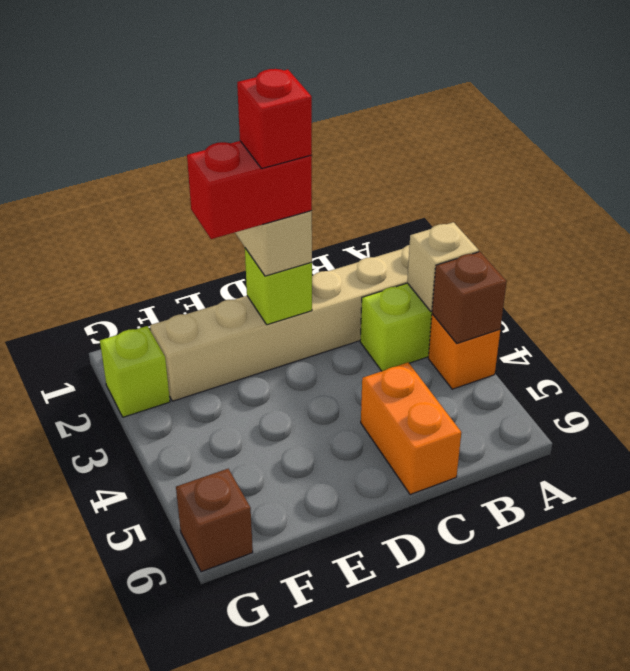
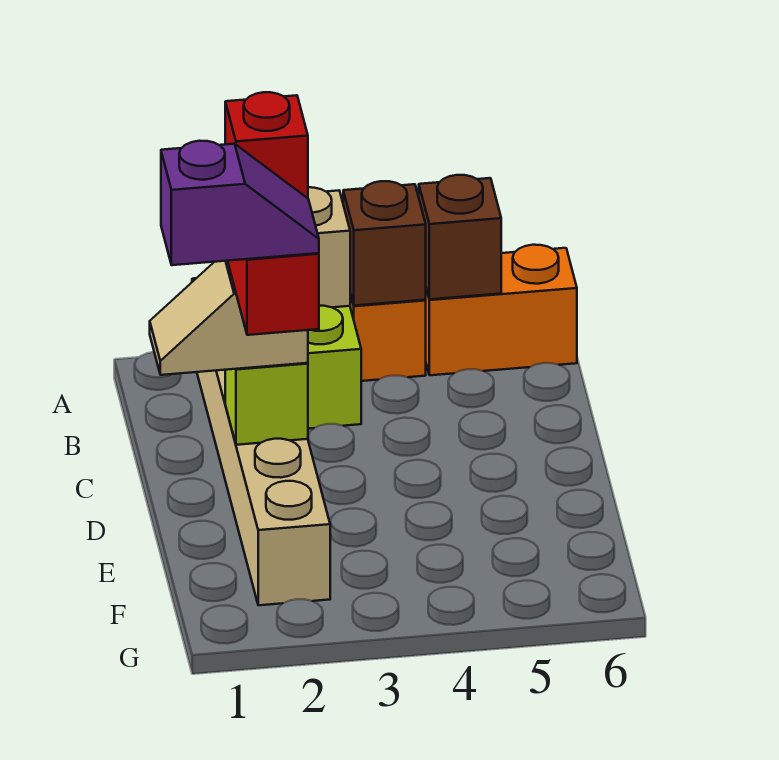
orange brick C5:C6 level 1 -> orange brick A5:A6 level 1
none -> purple slope E1:E2 level 5 top 1
lime brick G2 level 1 -> none
brown brick G6 level 1 -> brown brick A5 level 2

